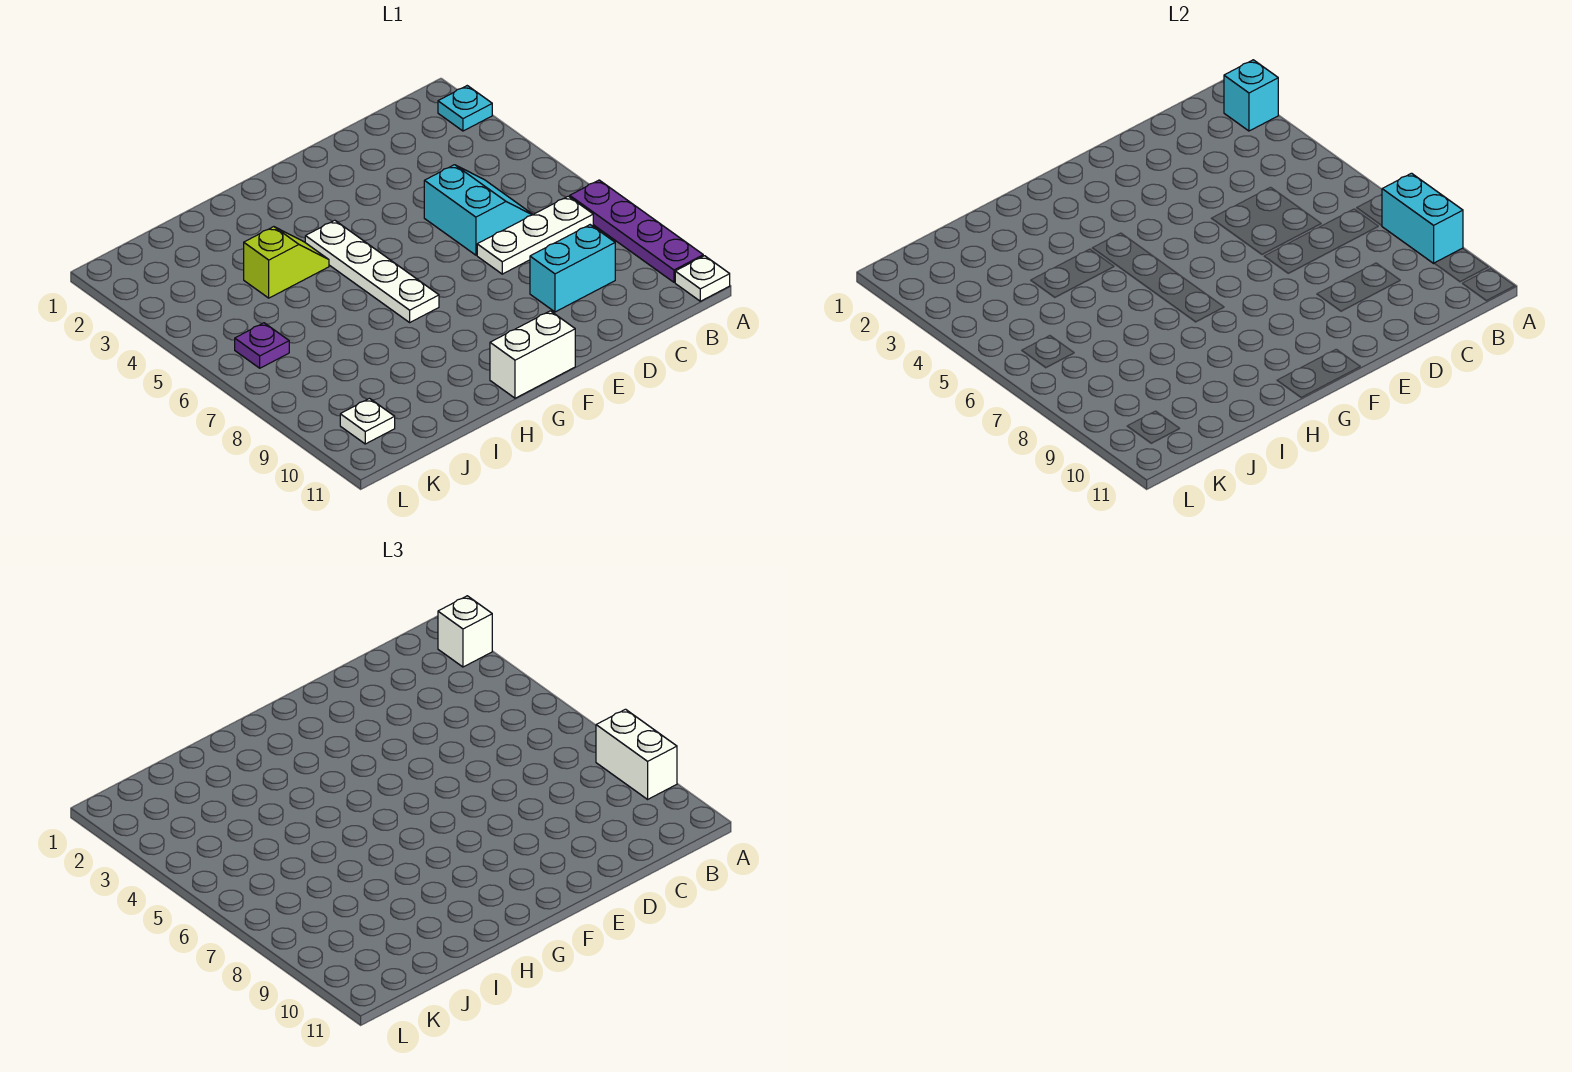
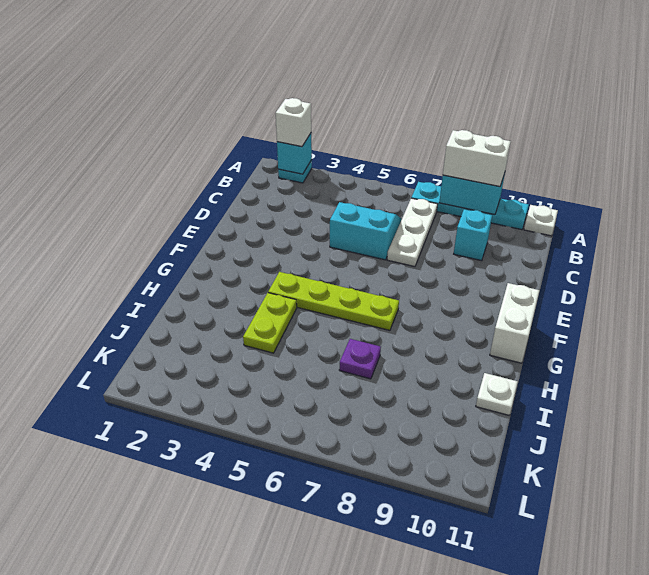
purple plate A7:A10 level 1 -> cyan plate A7:A10 level 1
cyan brick C9:D9 level 1 -> cyan brick C9 level 1
white plate G4:G7 level 1 -> lime plate G4:G7 level 1
lime slope H4:I4 level 1 top I -> lime plate H4:I4 level 1
purple plate K6 level 1 -> purple plate I7 level 1
white plate K10 level 1 -> white plate I11 level 1

